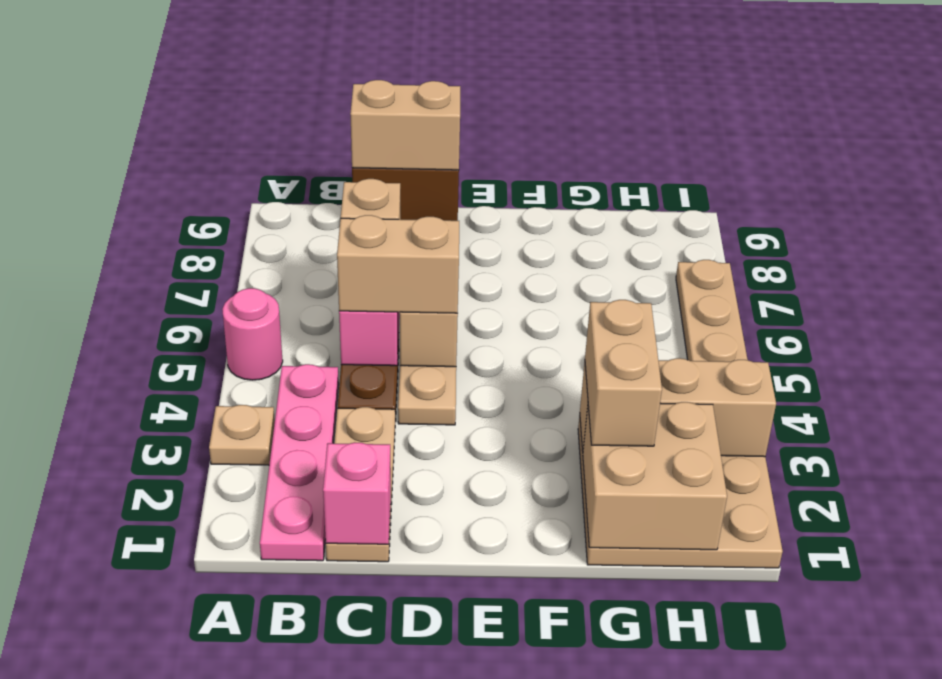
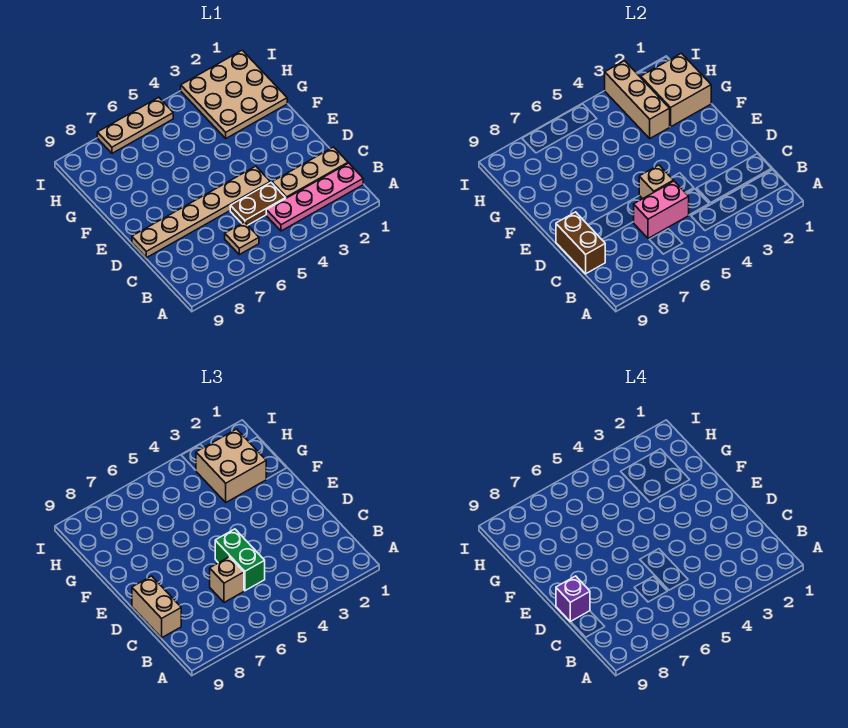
tan plate A3 level 1 -> tan plate B6 level 1
pink round brick A5 level 1 -> none
pink brick C1 level 2 -> none
tan brick C5:D5 level 3 -> green brick C5:D5 level 3
none -> purple brick D9 level 4
tan brick G2:G3 level 3 -> tan brick G2:H3 level 3

